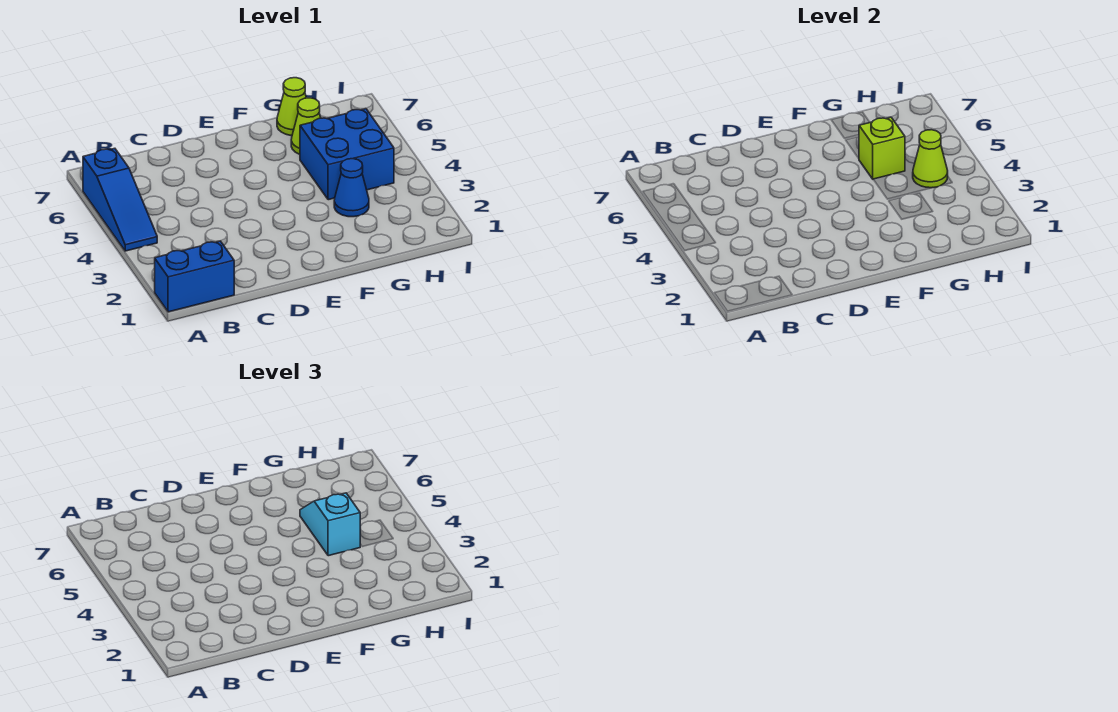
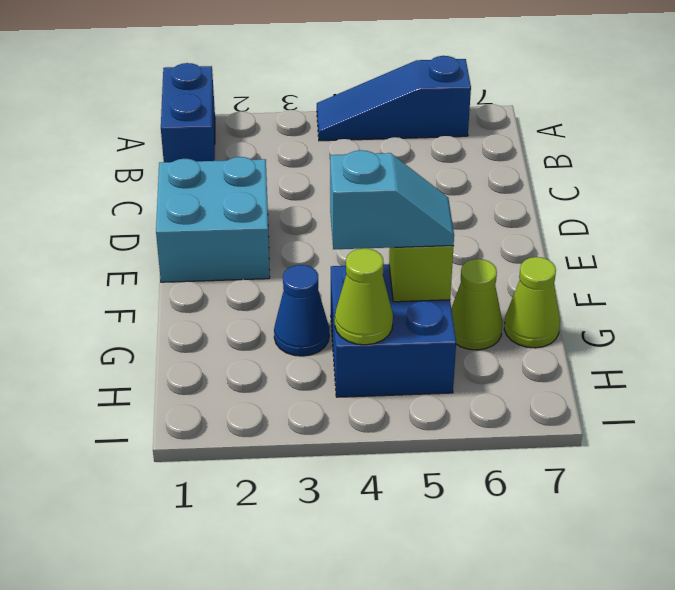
none -> cyan brick D1:E2 level 1

